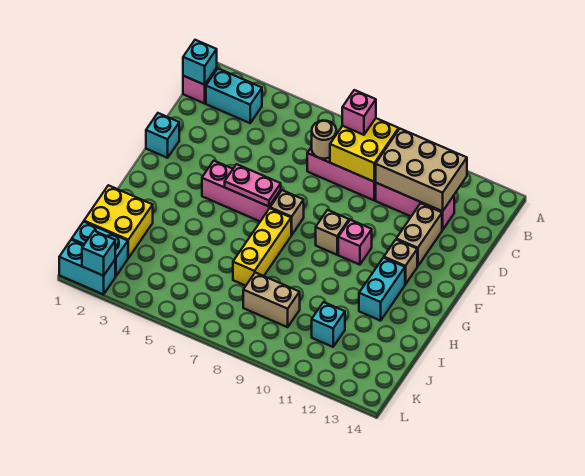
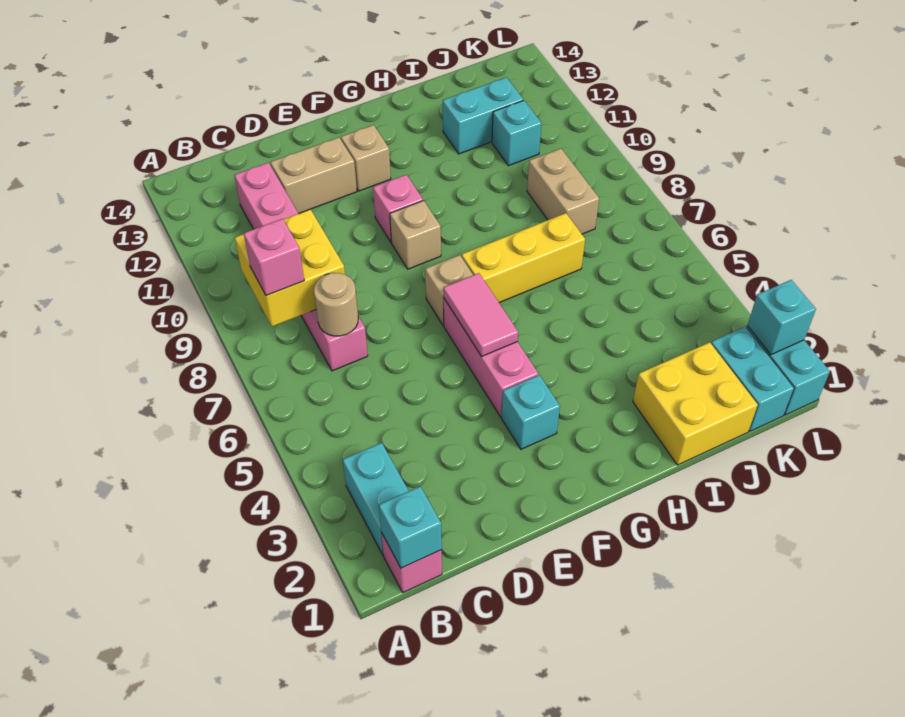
tan brick B10:C12 level 2 -> none
cyan brick E1 level 1 -> cyan brick F3 level 1
pink plate F5:F6 level 2 -> pink tile F5:F6 level 2
cyan brick G12:H12 level 1 -> cyan brick I12:J12 level 1

